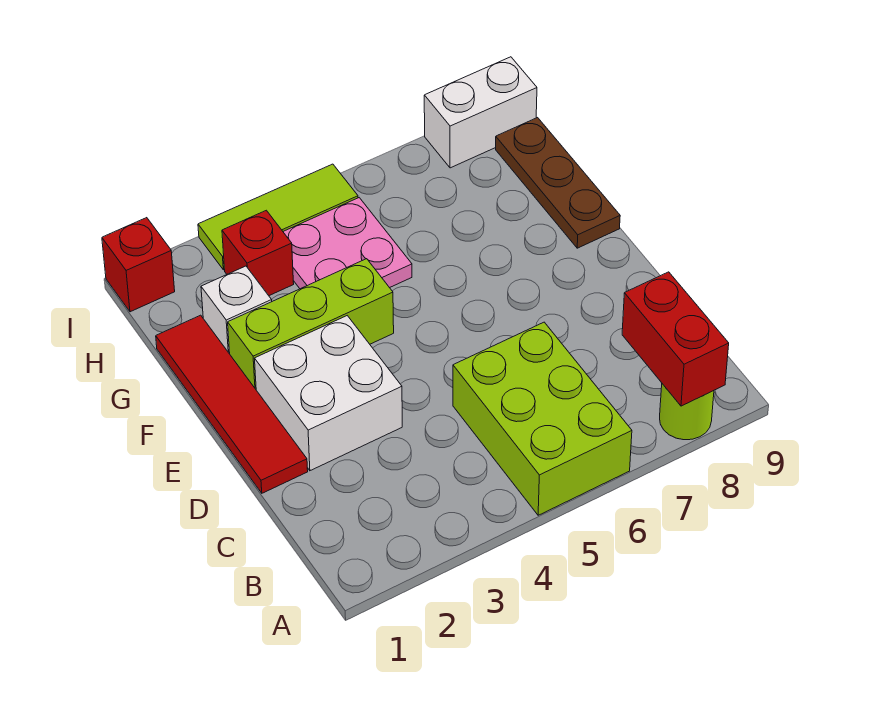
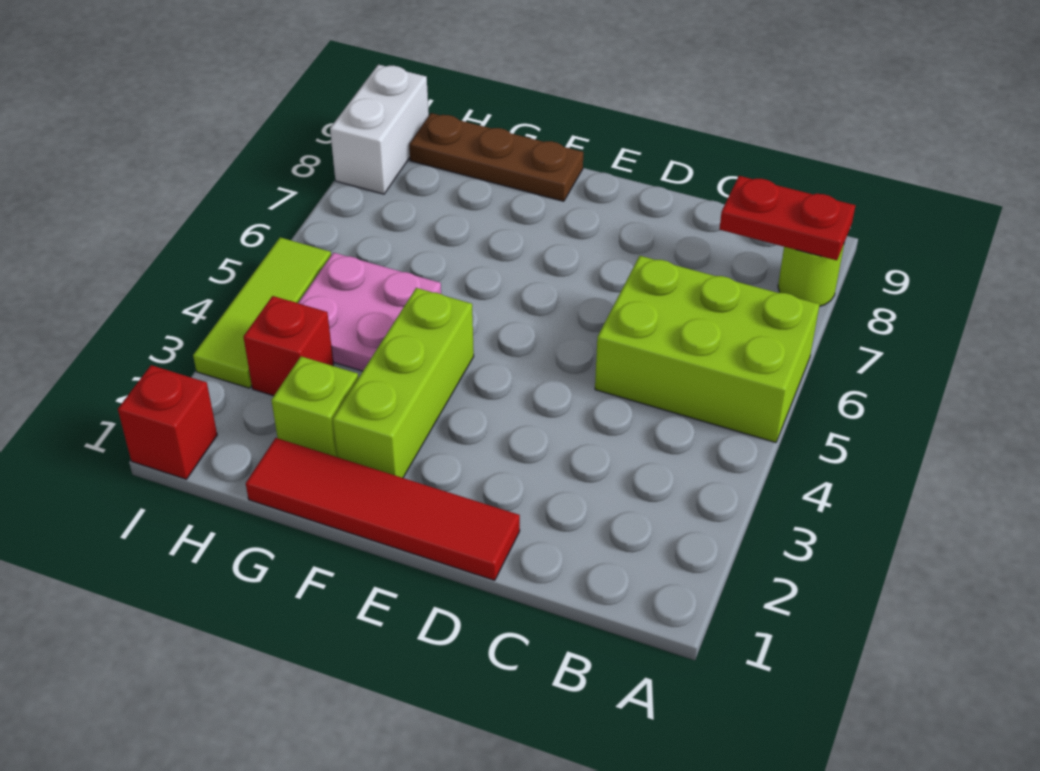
red brick A8:B8 level 2 -> red plate A8:B8 level 2
white brick D2:E3 level 1 -> none
white brick G2 level 1 -> lime brick G2 level 1

